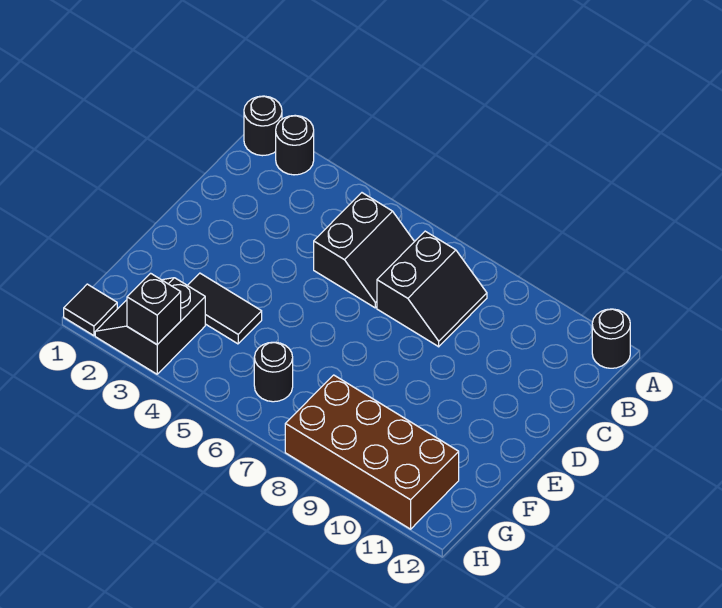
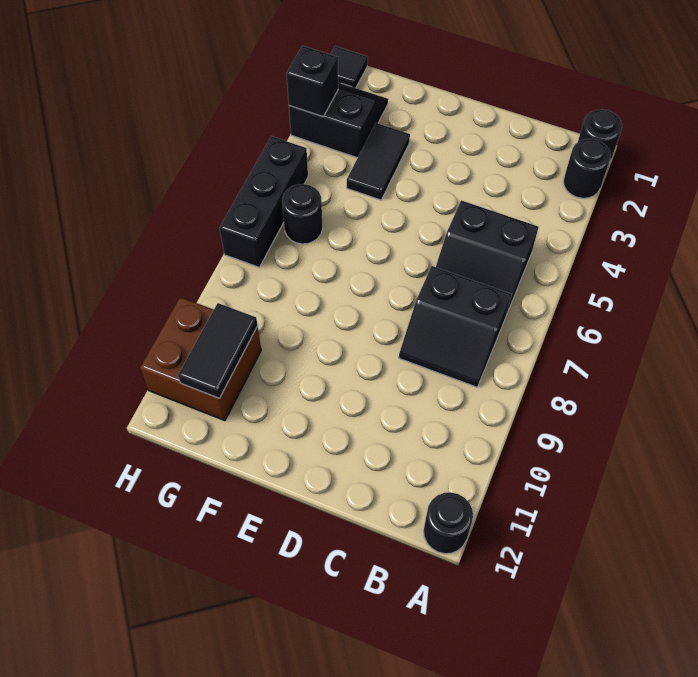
brown brick G8:H11 level 1 -> brown brick G10:H11 level 1
none -> black tile G10:G11 level 2
none -> black brick H5:H7 level 1

